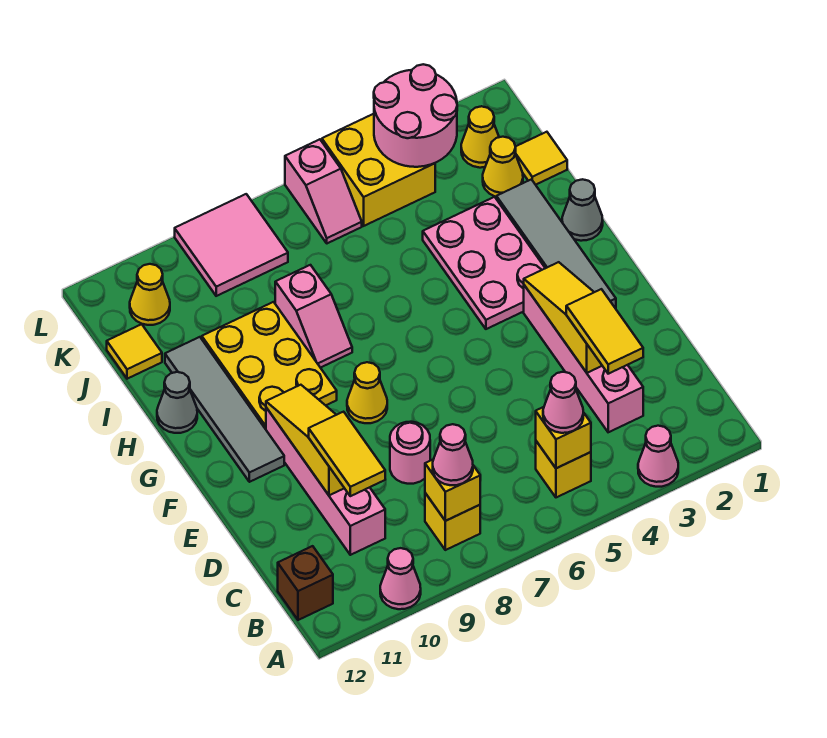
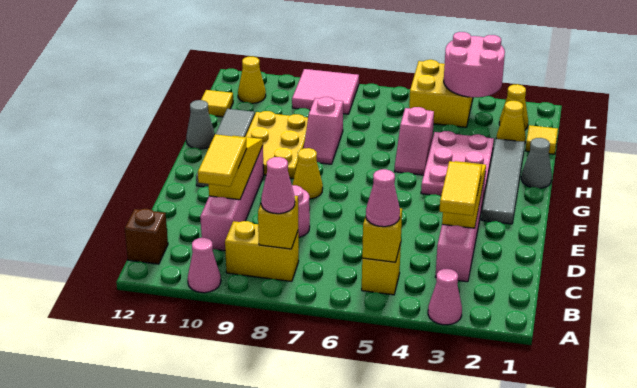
yellow brick B8 level 1 -> yellow brick B8:B9 level 1
pink slope K6:L6 level 1 top L -> pink slope H5:I5 level 1 top I

